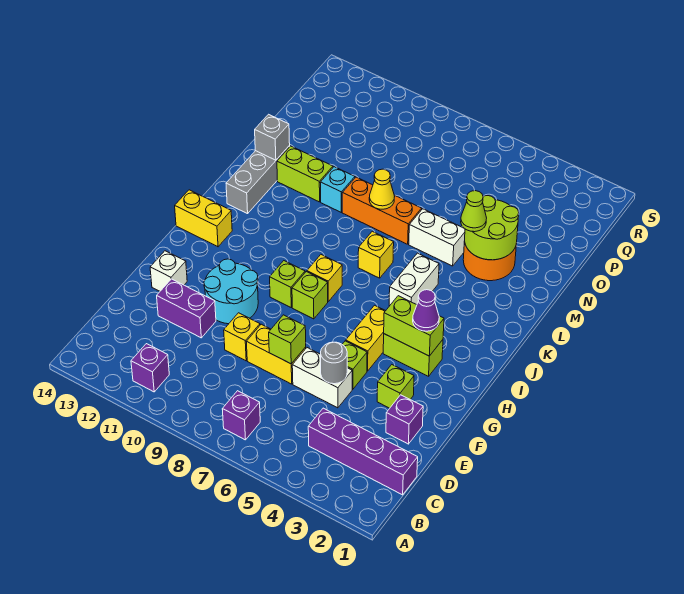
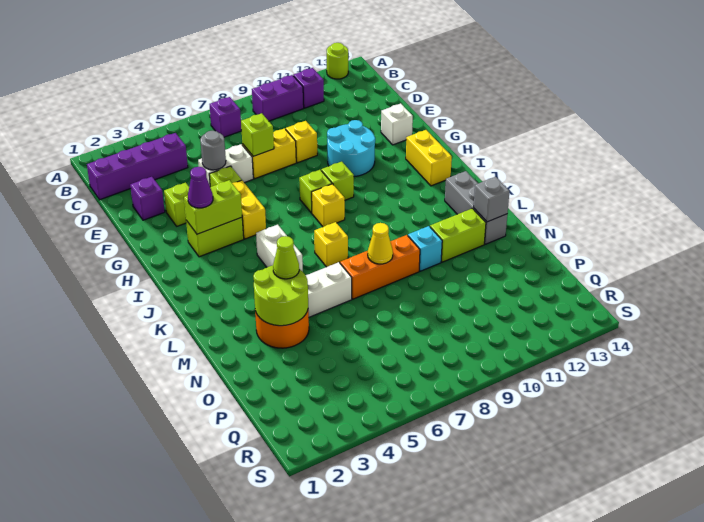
none -> lime round brick A13 level 1
purple brick E11:E12 level 1 -> purple brick B9:B10 level 1
yellow brick I13:I14 level 1 -> yellow brick H13:I13 level 1

